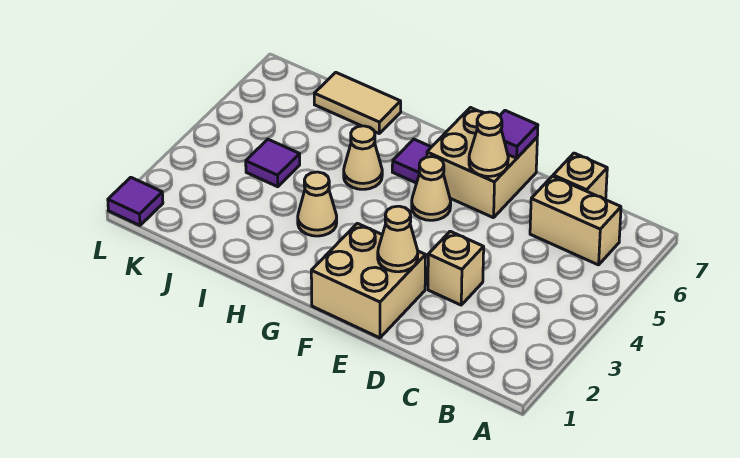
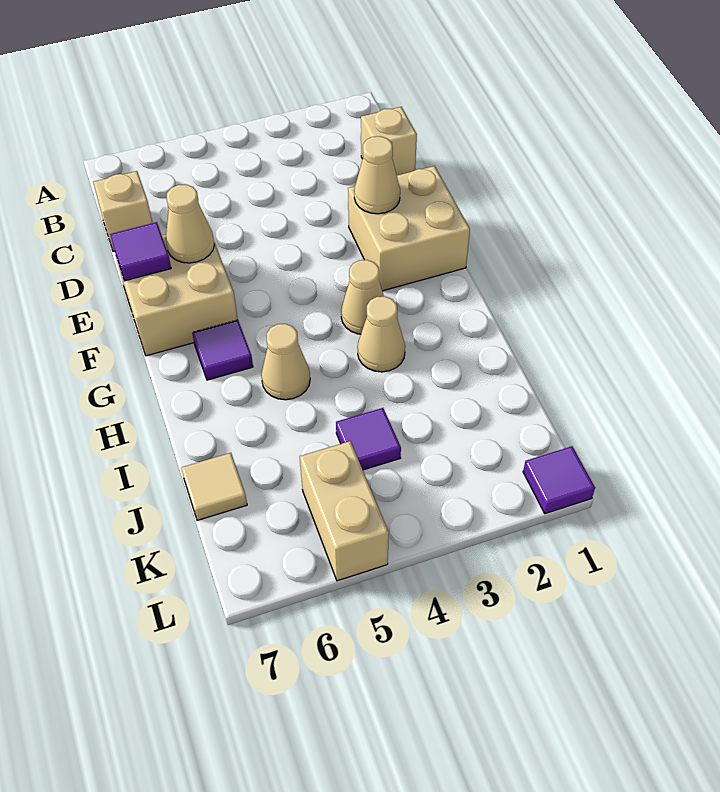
tan brick B6:C6 level 1 -> tan brick K5:L5 level 1
tan brick D3 level 1 -> tan brick C1 level 1
tan cone F5 level 1 -> tan cone G3 level 1
tan tile I7:J7 level 1 -> tan tile J7 level 1

